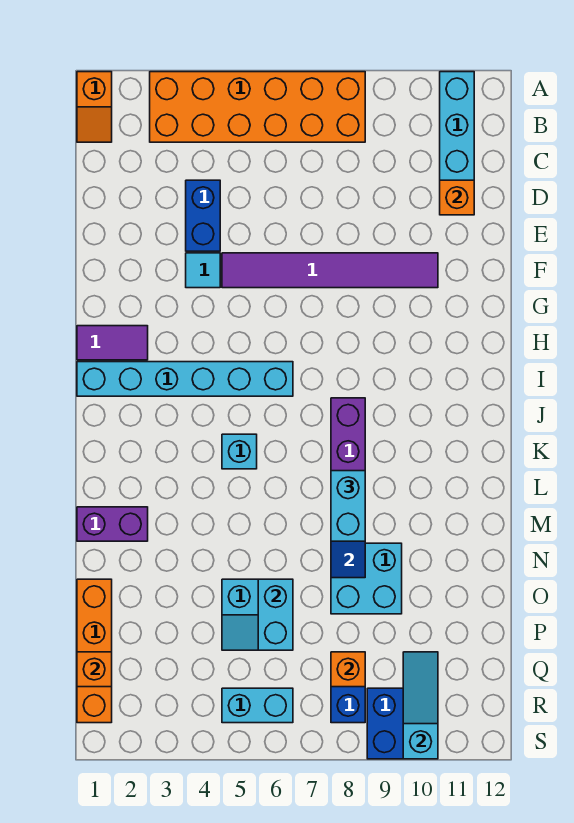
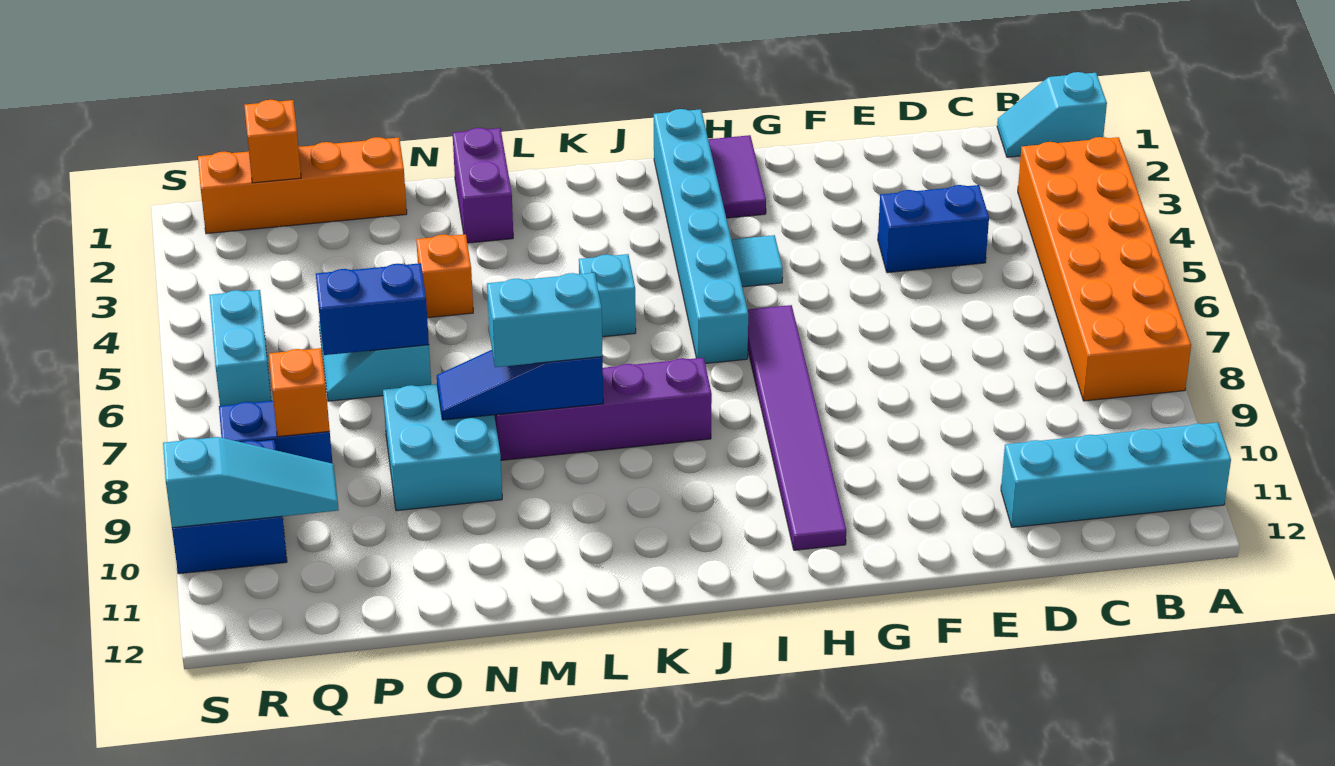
orange slope A1:B1 level 1 top A -> cyan slope A1:B1 level 1 top A
orange brick D11 level 2 -> orange brick N4 level 1
cyan tile F4 level 1 -> cyan tile H4 level 1
purple tile F5:F10 level 1 -> purple tile H6:H11 level 1
cyan brick O6:P6 level 2 -> blue brick O6:P6 level 2

